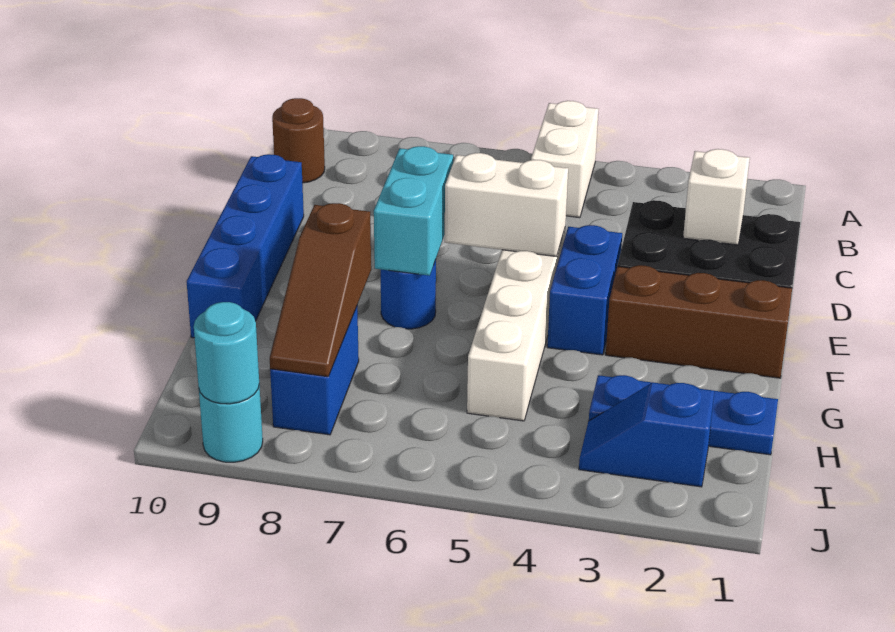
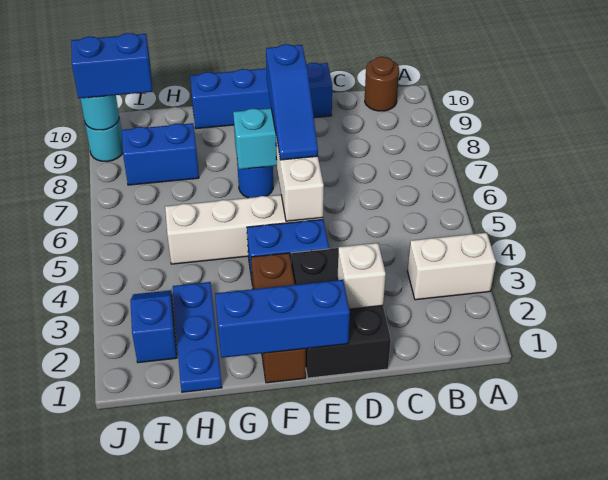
white brick A5:B5 level 1 -> white brick A3:B3 level 1
none -> blue brick E1:G1 level 2
none -> blue slope E6:E8 level 3 top 8
brown slope G8:I8 level 2 top G -> none
none -> blue brick I9:J9 level 3

